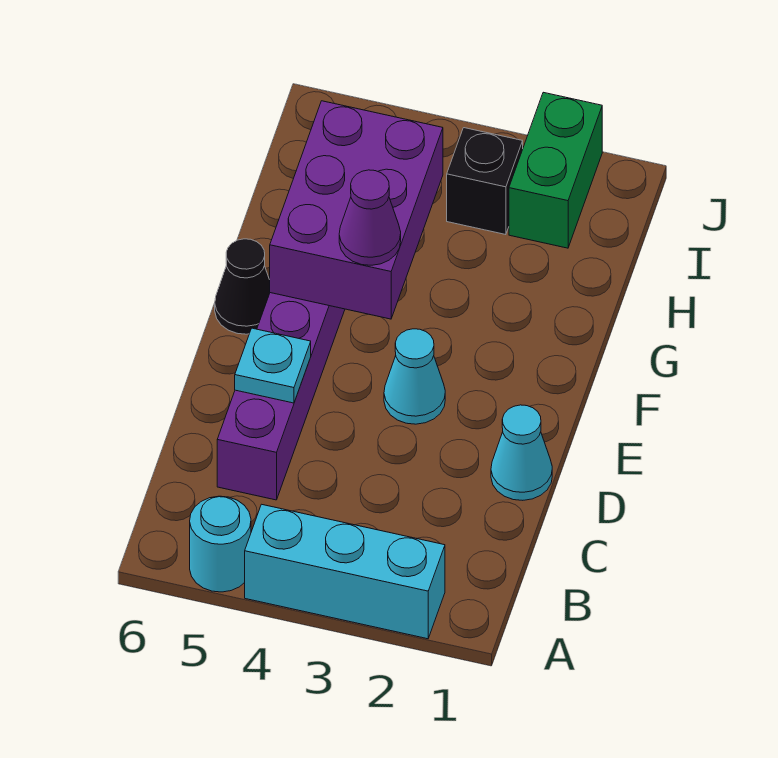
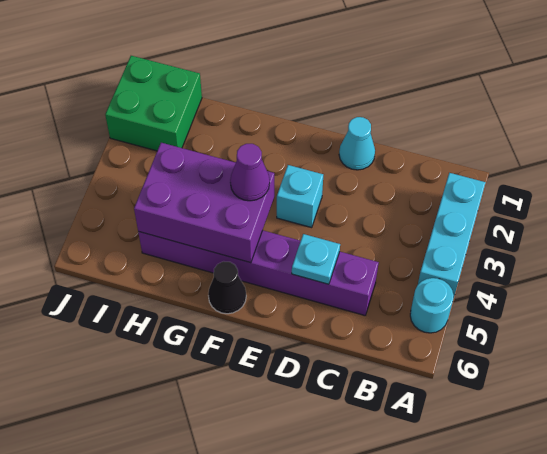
cyan cone E3 level 1 -> cyan brick E3 level 1
green brick I2:J2 level 1 -> green brick I1:J2 level 1
black brick I3 level 1 -> none

